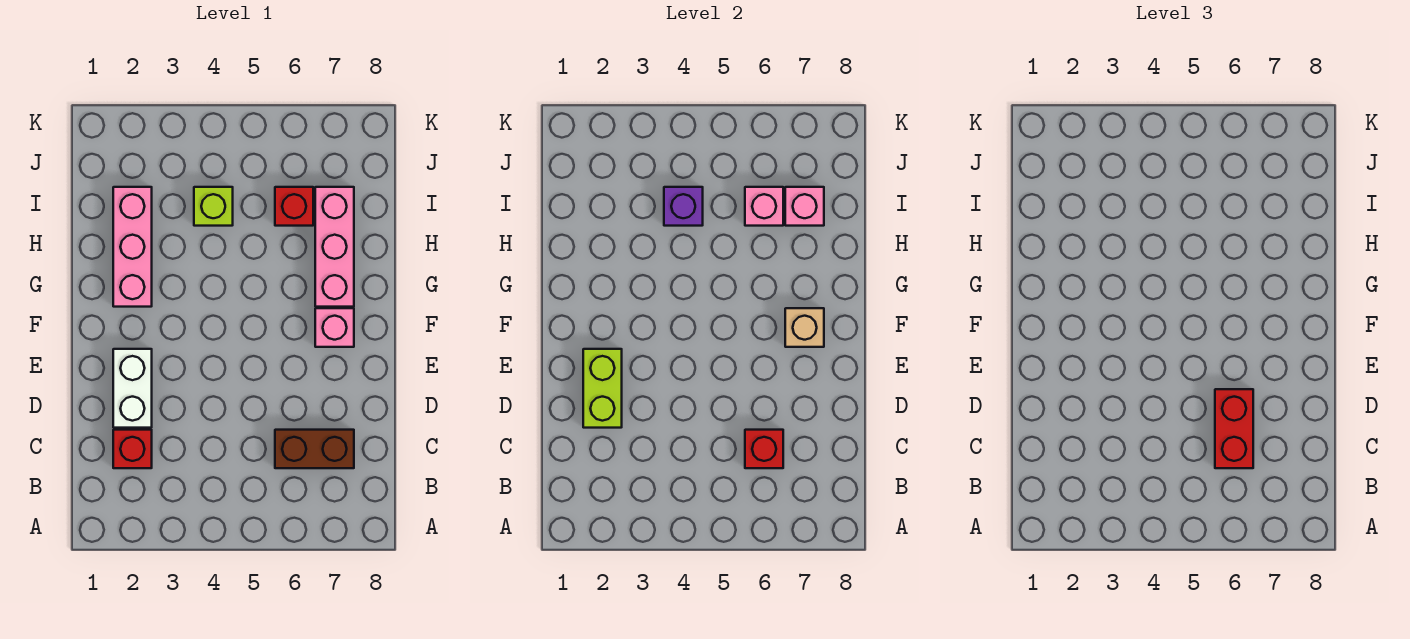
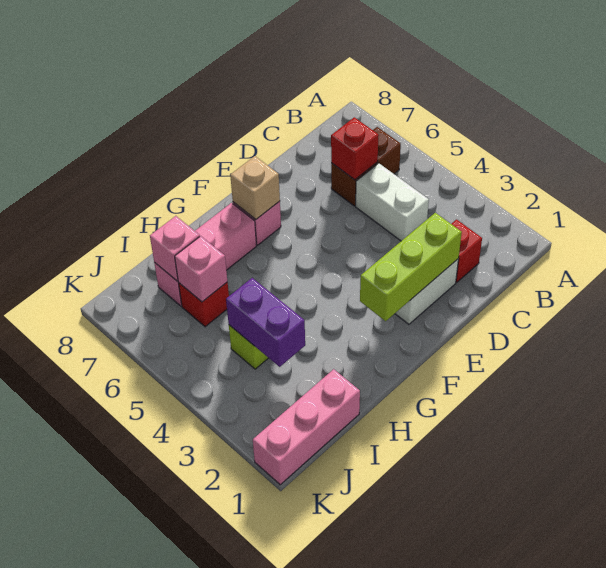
none -> white brick C4:C5 level 1
brown brick C6:C7 level 1 -> brown brick B6:C6 level 1
red brick C6:D6 level 3 -> none
lime brick D2:E2 level 2 -> lime brick D2:F2 level 2
pink brick G2:I2 level 1 -> pink brick I1:K1 level 1
purple brick I4 level 2 -> purple brick I3:I4 level 2

